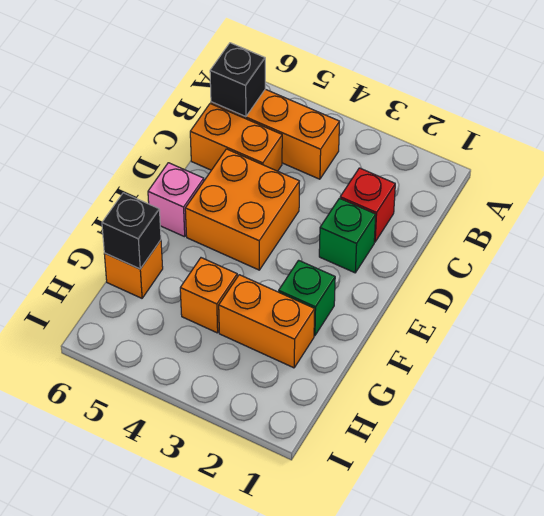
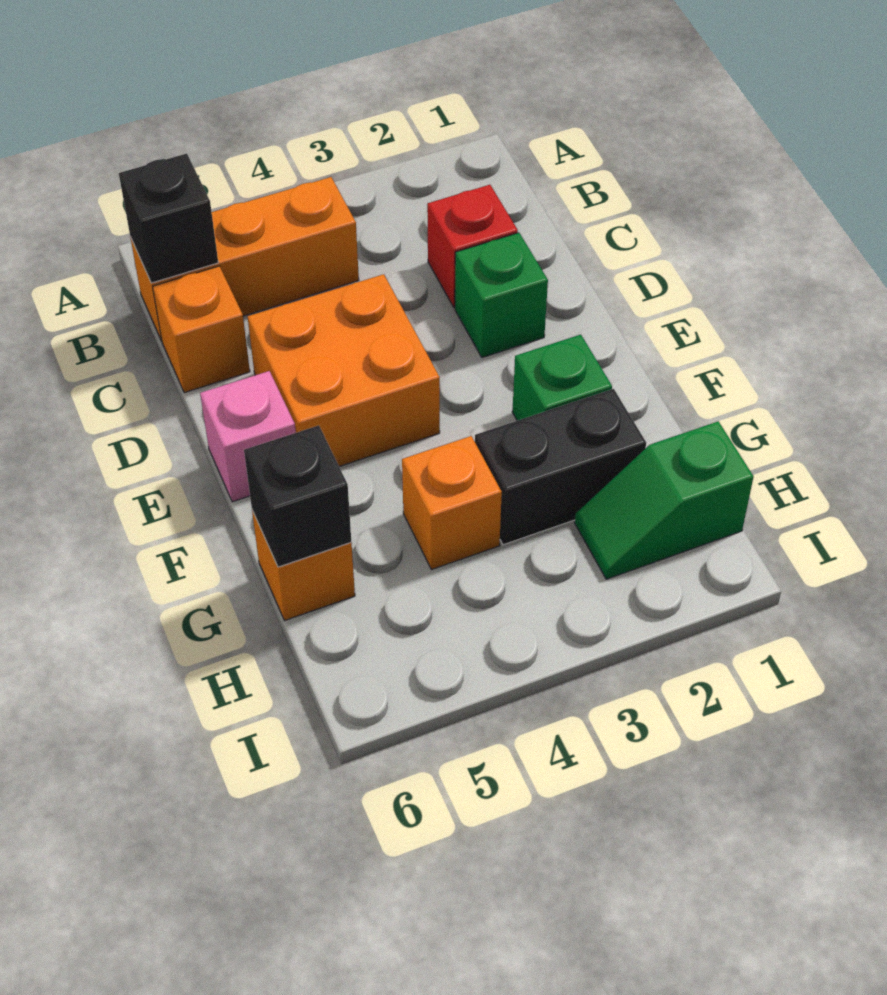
orange brick C5:C6 level 1 -> orange brick C6 level 1
orange brick G2:G3 level 1 -> black brick G2:G3 level 1
none -> green slope H1:H2 level 1 top 1

